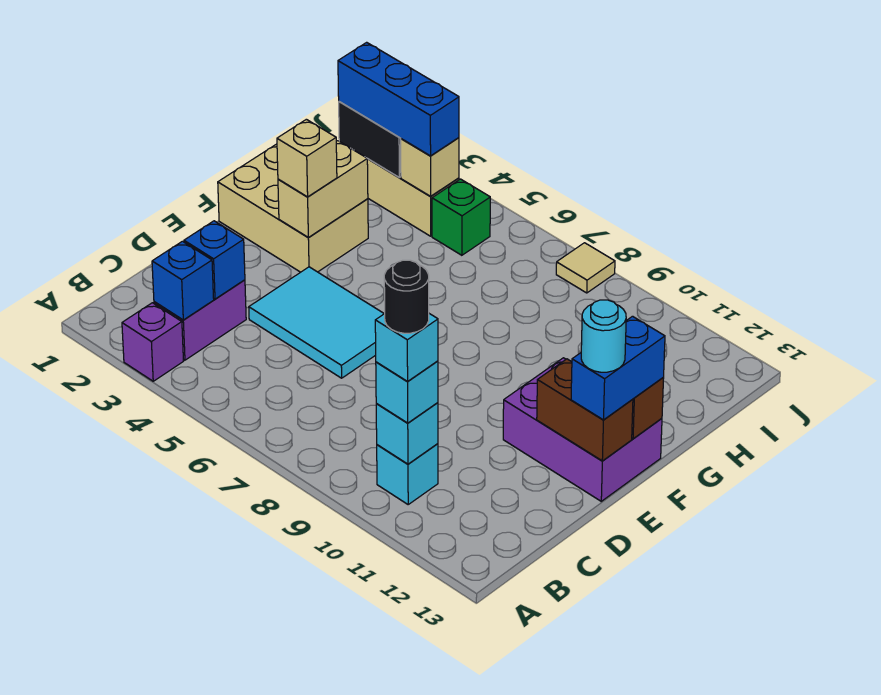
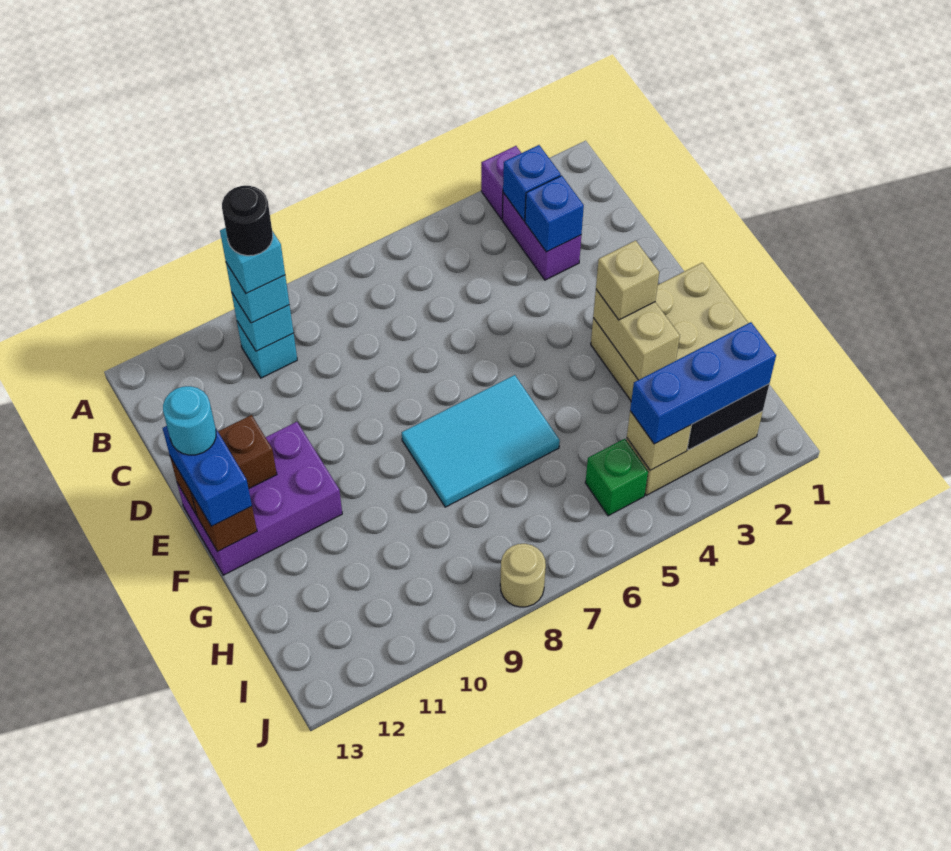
cyan tile D4:E6 level 1 -> cyan tile F6:G8 level 1
tan tile J8 level 1 -> tan round brick J8 level 1

